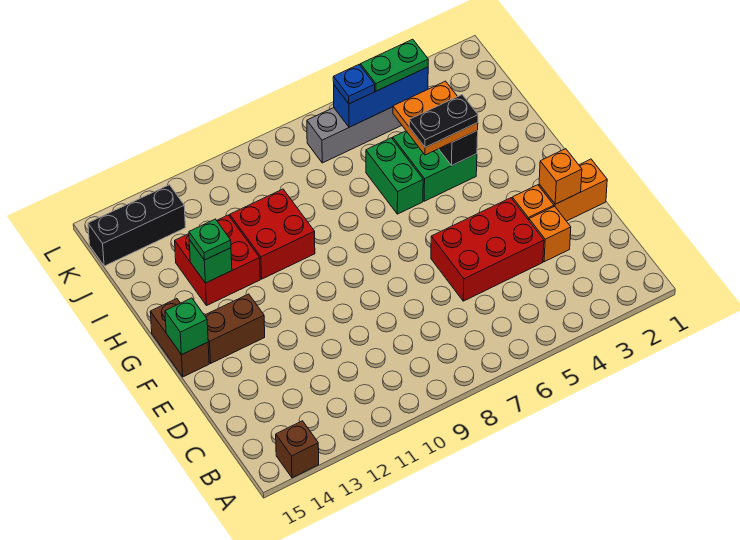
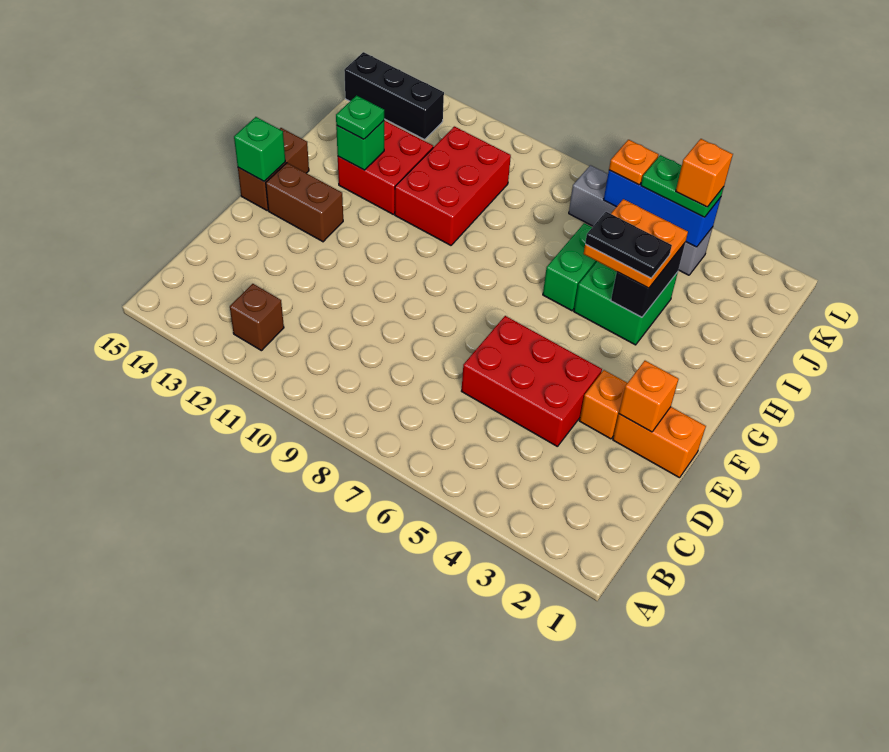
brown brick A14 level 1 -> brown brick B12 level 1
orange brick D3 level 1 -> orange brick K4 level 4
red brick H10:I11 level 1 -> red brick H10:J11 level 1
blue plate K6 level 3 -> orange plate K6 level 3

